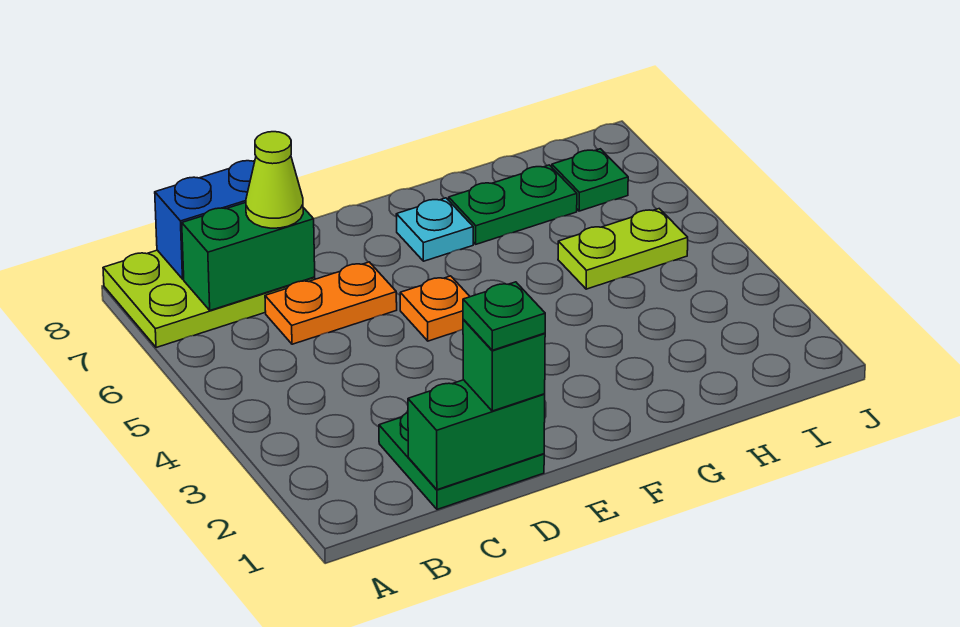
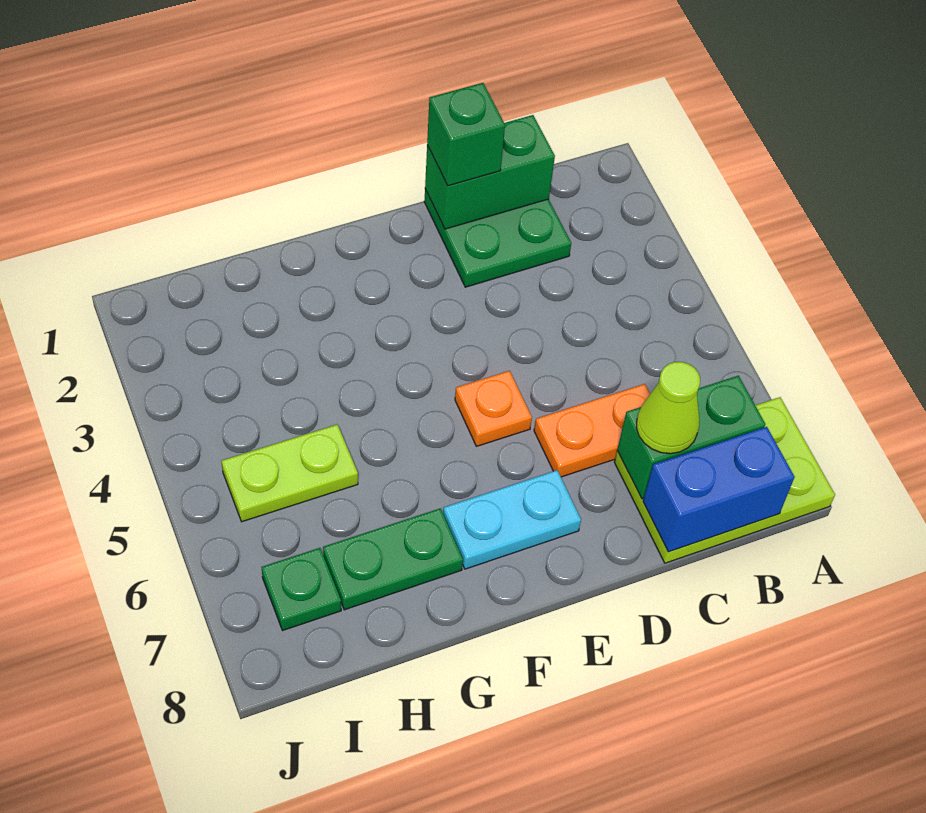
green plate D1 level 4 -> none
cyan plate F7 level 1 -> cyan plate E7:F7 level 1

